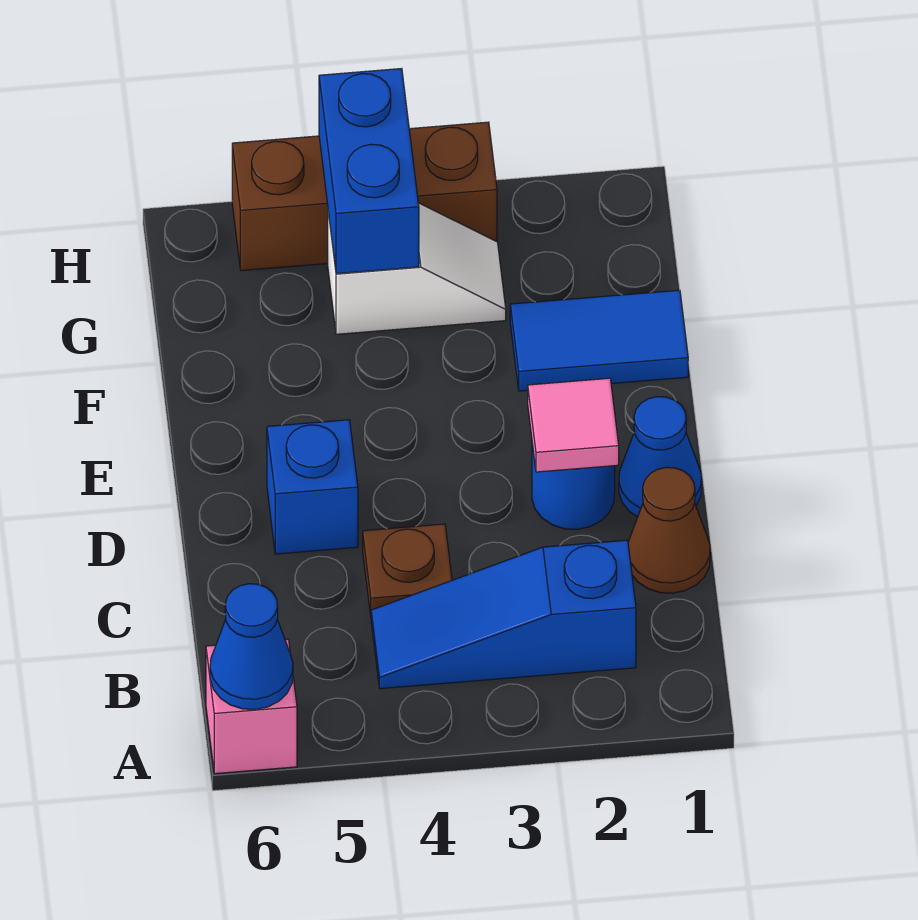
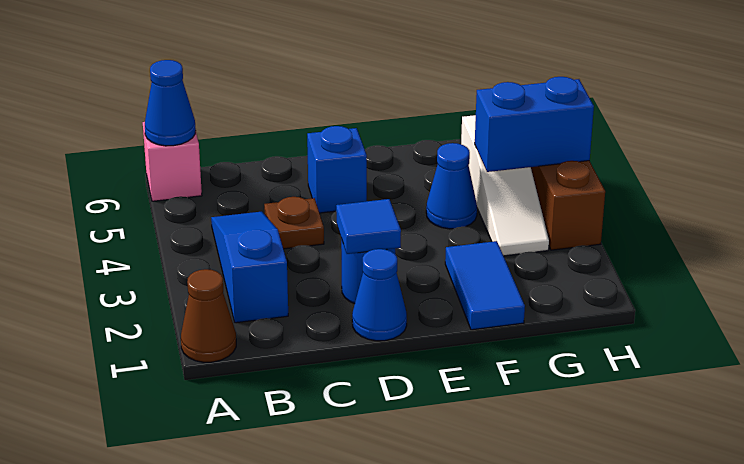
brown cone C1 level 1 -> brown cone A1 level 1
pink tile D2 level 2 -> blue tile D2 level 2
none -> blue cone F4 level 1
white slope G3:G4 level 1 top 4 -> white slope G3:G5 level 1 top 5

